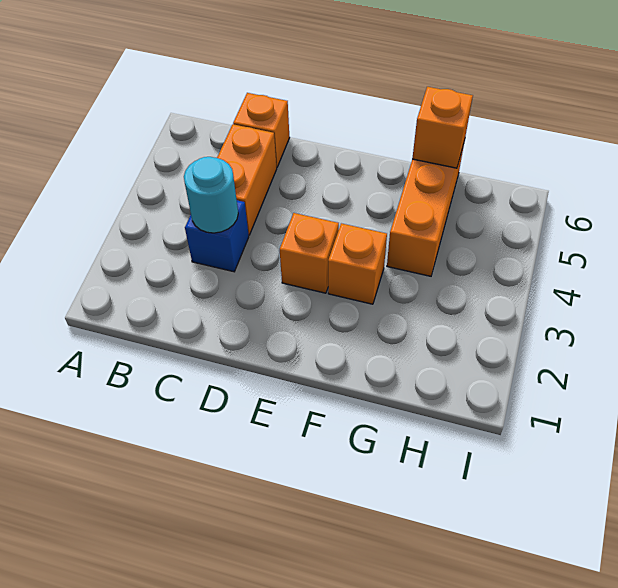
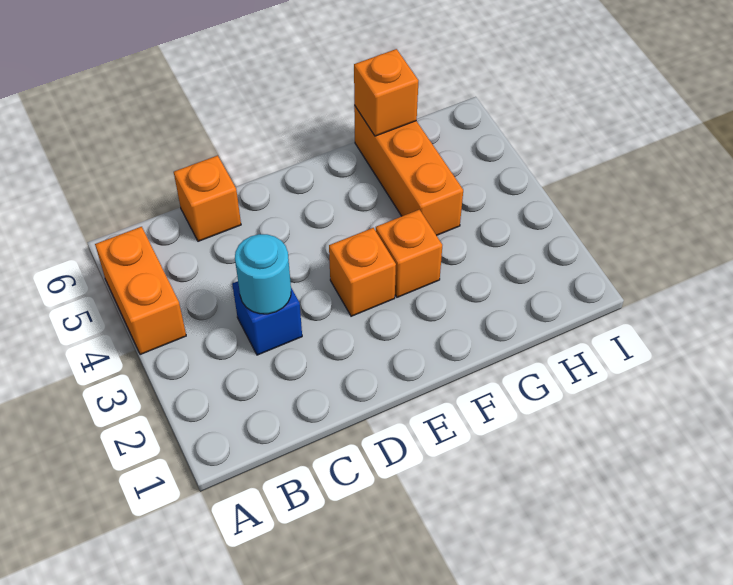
orange brick C4:C5 level 1 -> orange brick A4:A5 level 1

